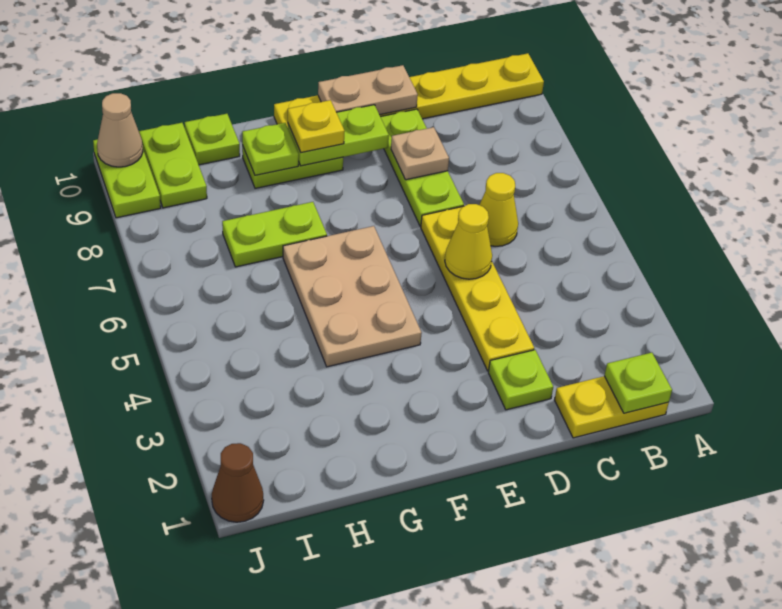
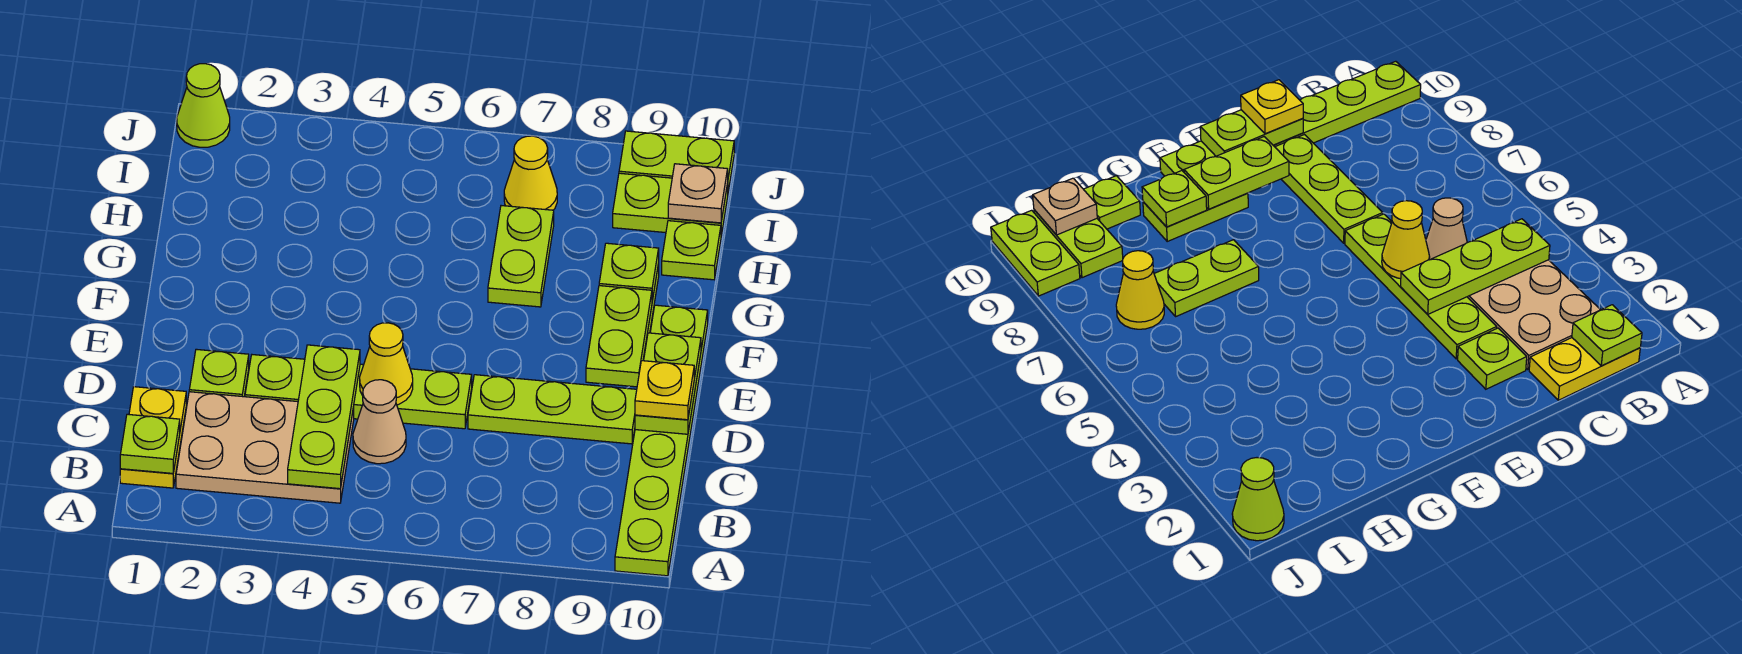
yellow plate A10:F10 level 1 -> lime plate A10:F10 level 1
none -> lime plate B4:D4 level 2
yellow cone C6 level 1 -> yellow cone I7 level 1
yellow plate D3:D6 level 1 -> lime plate D3:D6 level 1
tan plate D8 level 2 -> tan plate I10 level 2
tan plate D10:E10 level 2 -> lime plate D10:E10 level 2
tan plate F4:G6 level 1 -> tan plate B2:C4 level 1
yellow plate F9 level 3 -> yellow plate D10 level 3
brown cone J1 level 1 -> lime cone J1 level 1
tan cone J10 level 2 -> tan cone C5 level 1

